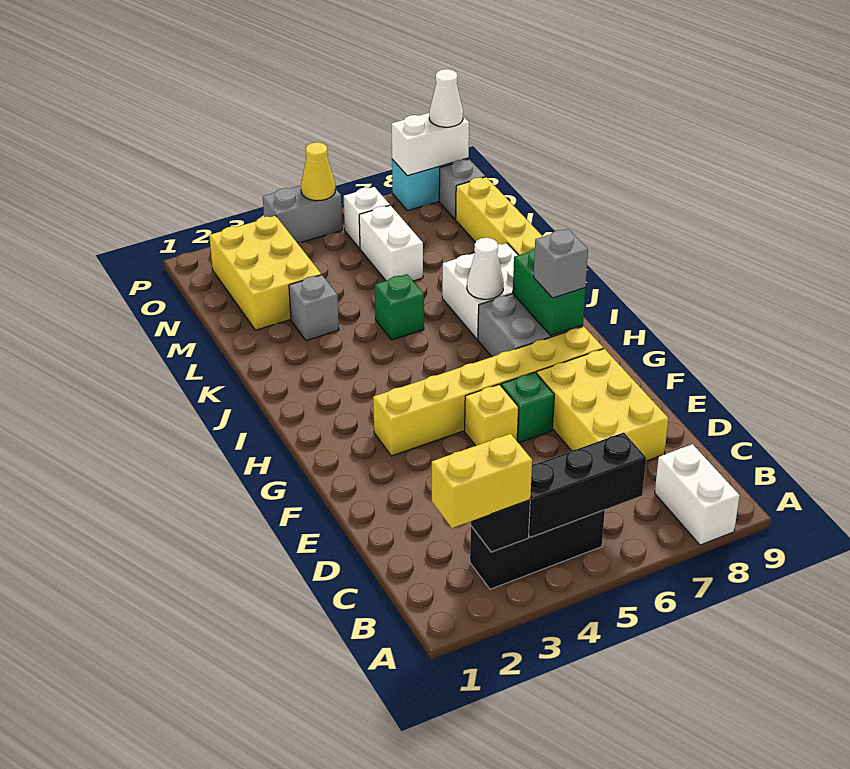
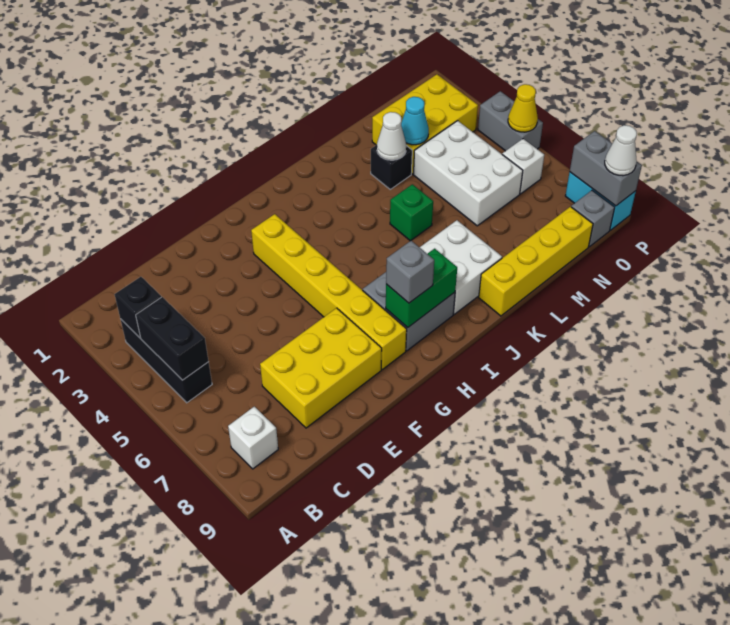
white brick A8:B8 level 1 -> white brick B8 level 1
yellow brick B2:B3 level 3 -> none
black brick B4:B6 level 2 -> black brick B4:B5 level 2
yellow brick F5 level 1 -> none
green brick F6 level 1 -> none
white cone J7 level 2 -> white cone L3 level 2
grey brick L3 level 1 -> black brick L3 level 1
none -> cyan cone M3 level 2
white brick M6:N6 level 1 -> white brick M4:N6 level 1
white brick P8:P9 level 2 -> grey brick P8:P9 level 2

